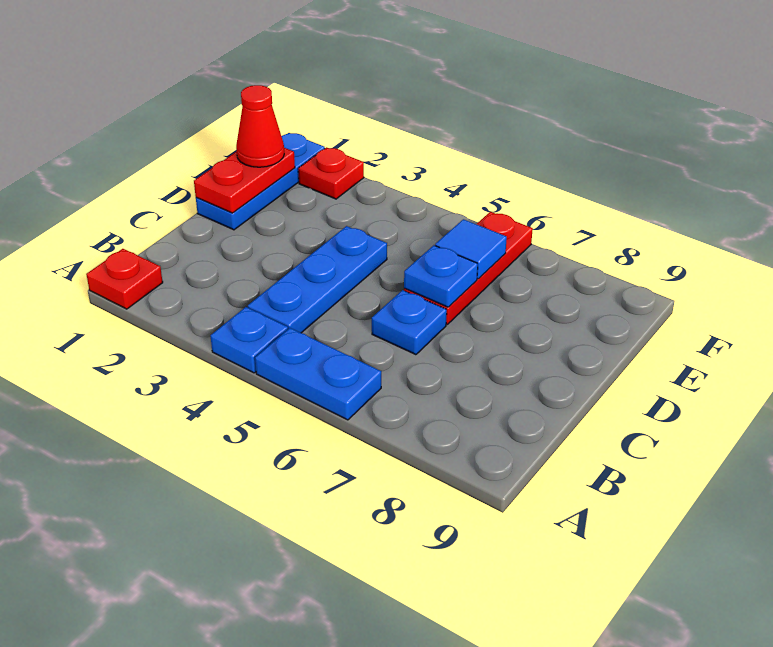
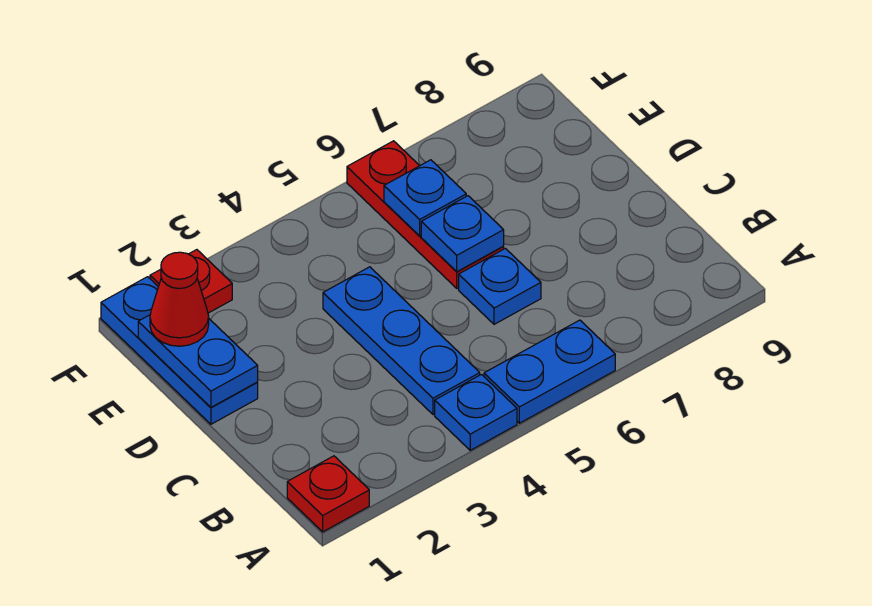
red plate D1:E1 level 2 -> blue plate D1:E1 level 2
blue tile E6 level 2 -> blue plate E6 level 2

